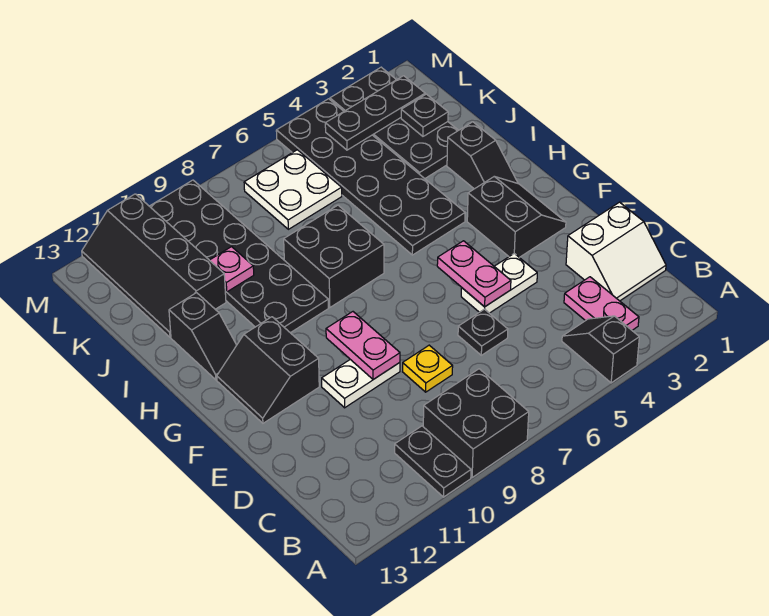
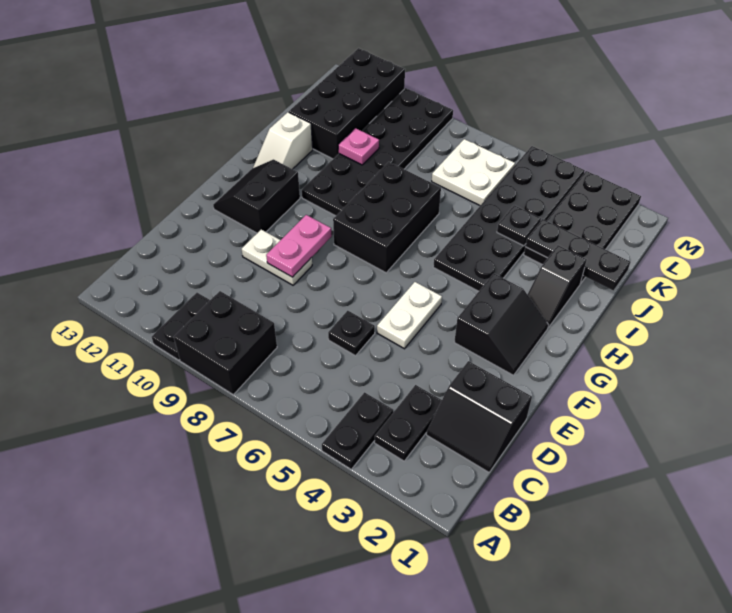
black slope A4:B4 level 1 top A -> black plate A4:B4 level 1
pink plate B3:C3 level 1 -> black plate B3:C3 level 1
white slope C1:D2 level 1 top D -> black slope C1:D2 level 1 top D
yellow plate D8 level 1 -> none
white plate E4:E5 level 1 -> white plate E5:F5 level 1
pink plate E5:F5 level 2 -> none
black brick H7:I8 level 1 -> black brick G7:I8 level 1
black slope H12:I12 level 1 top I -> white slope H12:I12 level 1 top I
black slope J11:M12 level 1 top 11 -> black brick J11:M12 level 1
black plate K2 level 2 -> black plate J4 level 2
black plate L2:L4 level 2 -> black plate J1:J3 level 2

